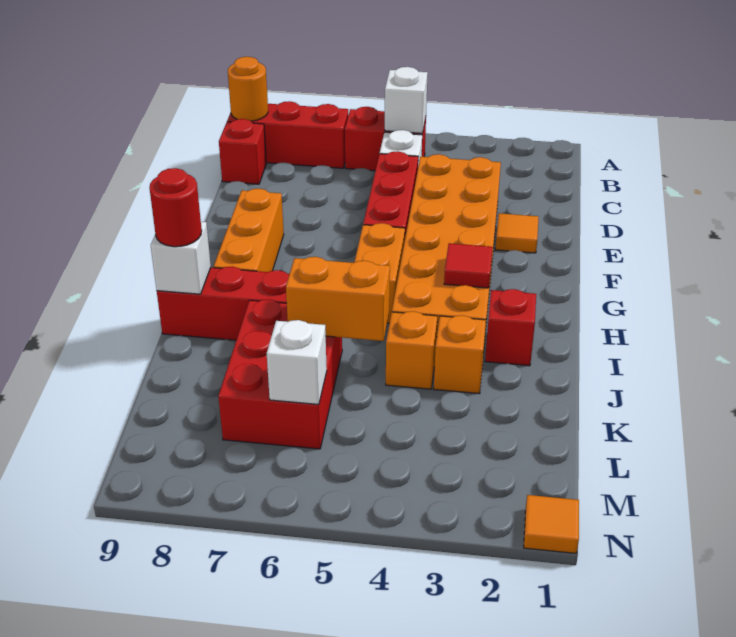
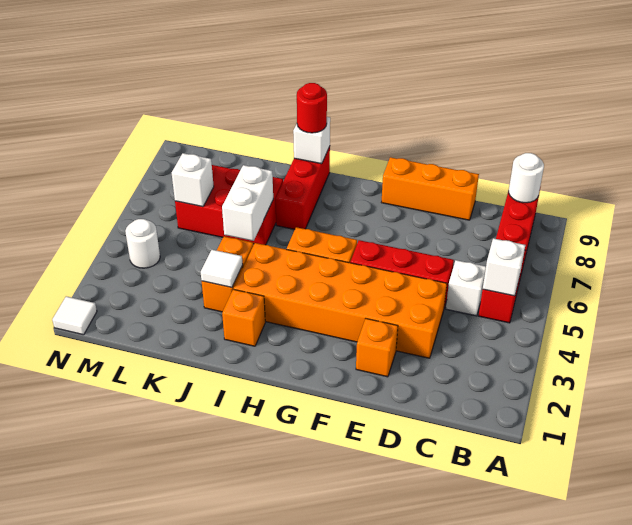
orange round brick B9 level 2 -> white round brick B9 level 2
red brick C9 level 1 -> none
orange tile E2 level 1 -> orange brick E2 level 1
orange brick F8:H8 level 1 -> orange brick D9:F9 level 1
red tile H3 level 2 -> none
red brick I2 level 1 -> orange brick I2 level 1
none -> white tile J3 level 2
orange brick J5:J6 level 2 -> white brick J5:J6 level 2
none -> white round brick M4 level 1
orange tile N1 level 1 -> white tile N1 level 1

